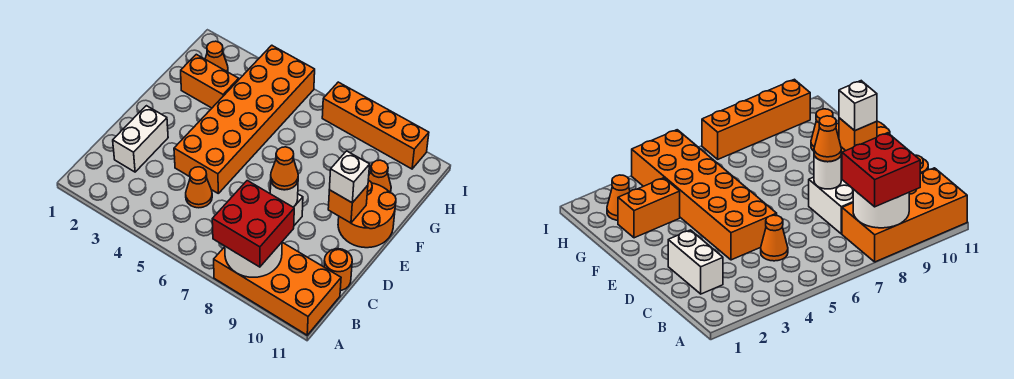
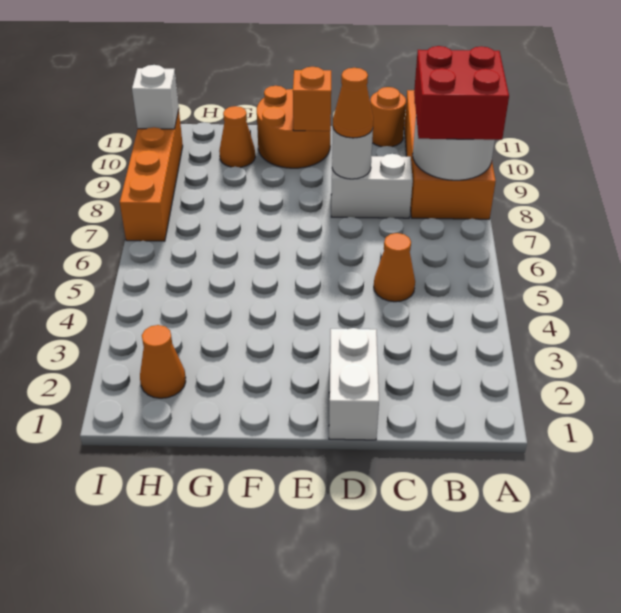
white brick C2:D2 level 1 -> white brick D1:D2 level 1
orange brick D4:I5 level 1 -> none
white brick E10 level 3 -> white brick I10 level 2
orange brick G2:G3 level 1 -> none

